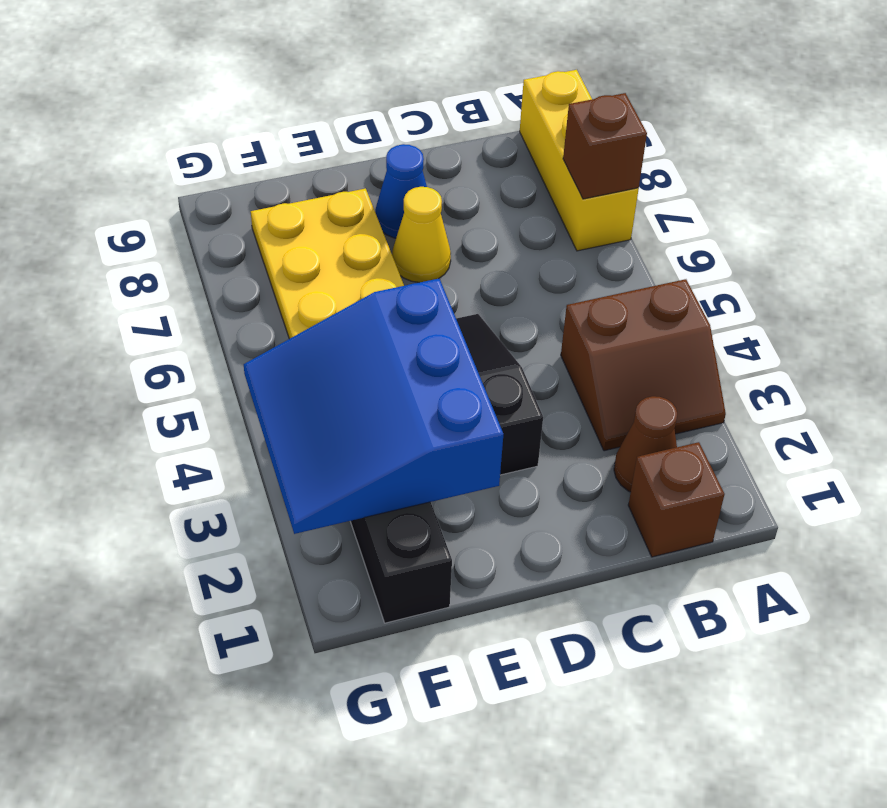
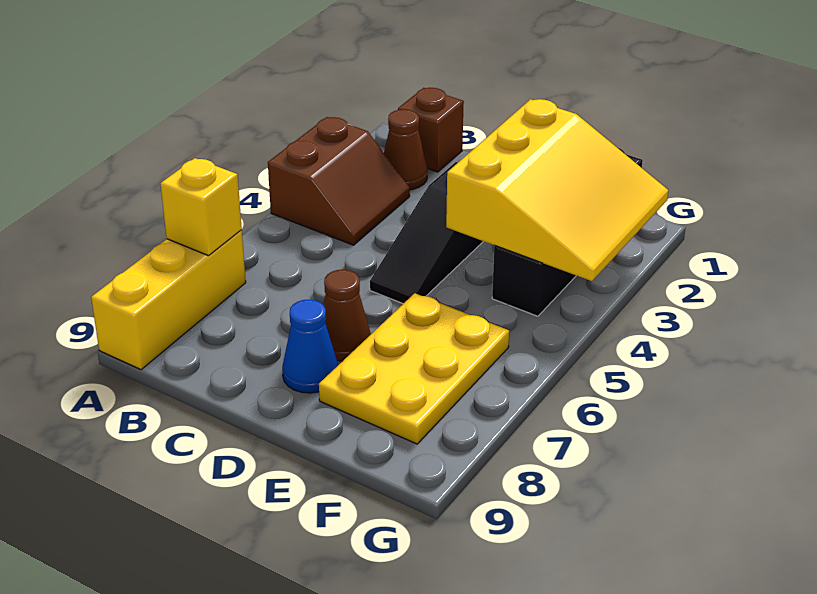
brown slope A3:B4 level 1 top 4 -> brown slope A3:B4 level 1 top A
brown brick A7 level 2 -> yellow brick A7 level 2
yellow cone D7 level 1 -> brown cone D7 level 1
blue slope E2:G4 level 2 top E -> yellow slope E2:G4 level 2 top E

